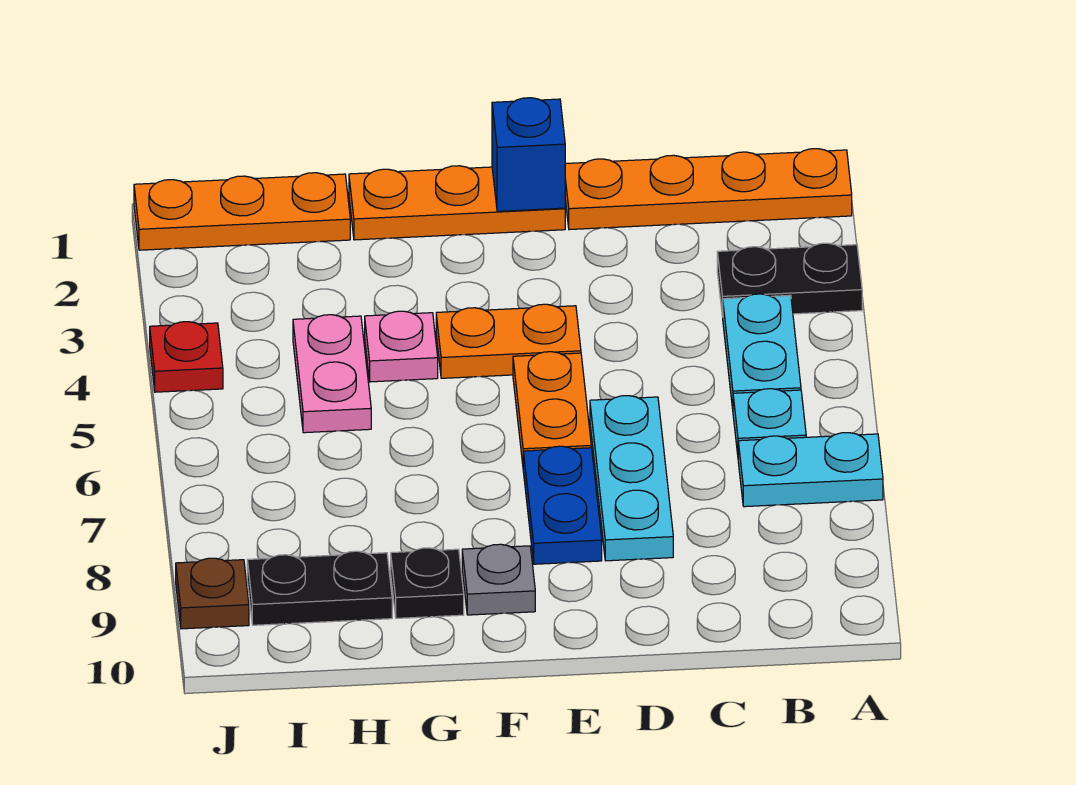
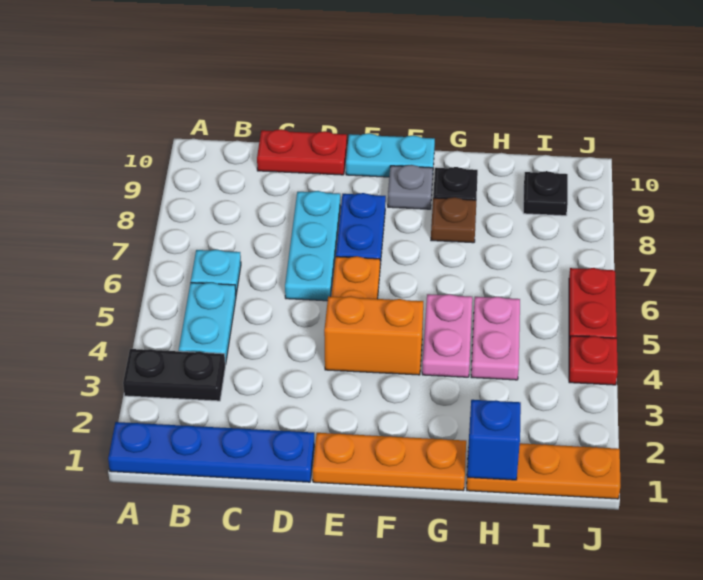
orange plate A1:D1 level 1 -> blue plate A1:D1 level 1
cyan plate A7:B7 level 1 -> cyan plate E10:F10 level 1
none -> red plate C10:D10 level 1
blue brick E1 level 2 -> blue brick H1 level 2
orange plate E4:F4 level 1 -> orange brick E4:F4 level 1
pink plate G4 level 1 -> pink plate G4:G5 level 1
black plate H9:I9 level 1 -> black plate I9 level 1
none -> red plate J5:J6 level 1
brown plate J9 level 1 -> brown plate G8 level 1

